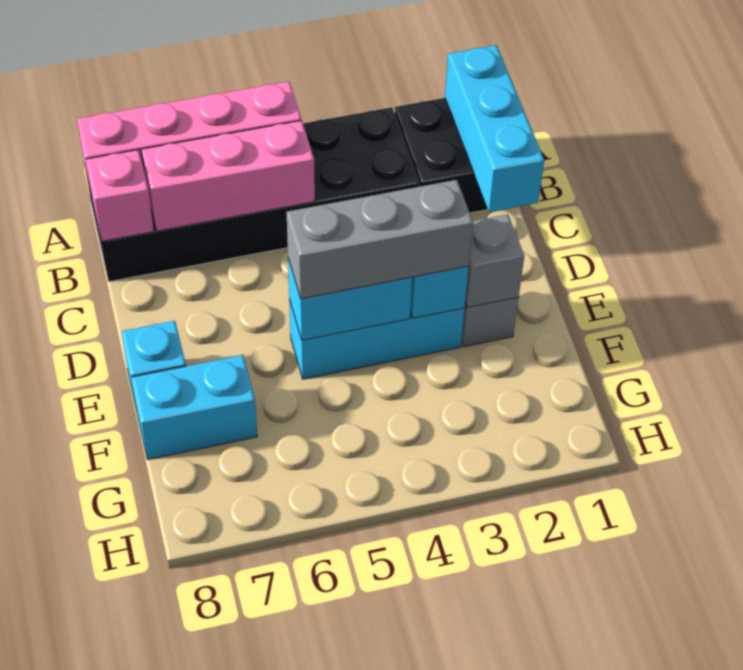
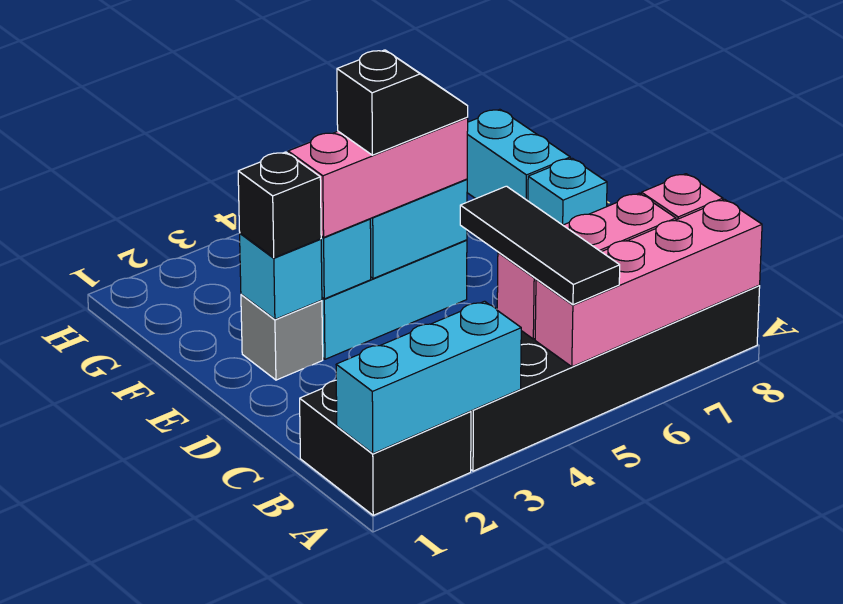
cyan brick A1:C1 level 2 -> cyan brick A1:A3 level 2
none -> black tile A5:C5 level 3
grey brick E2 level 2 -> cyan brick E2 level 2
none -> black brick E2 level 3
grey brick E3:E5 level 3 -> pink brick E3:E5 level 3
none -> black slope E4:E5 level 4 top 4
cyan brick F7:F8 level 1 -> cyan brick F8:G8 level 1

